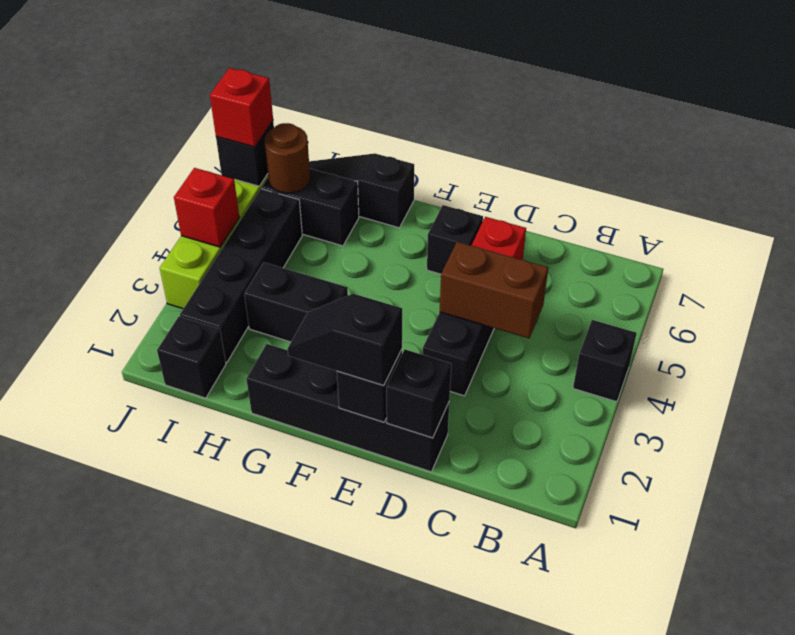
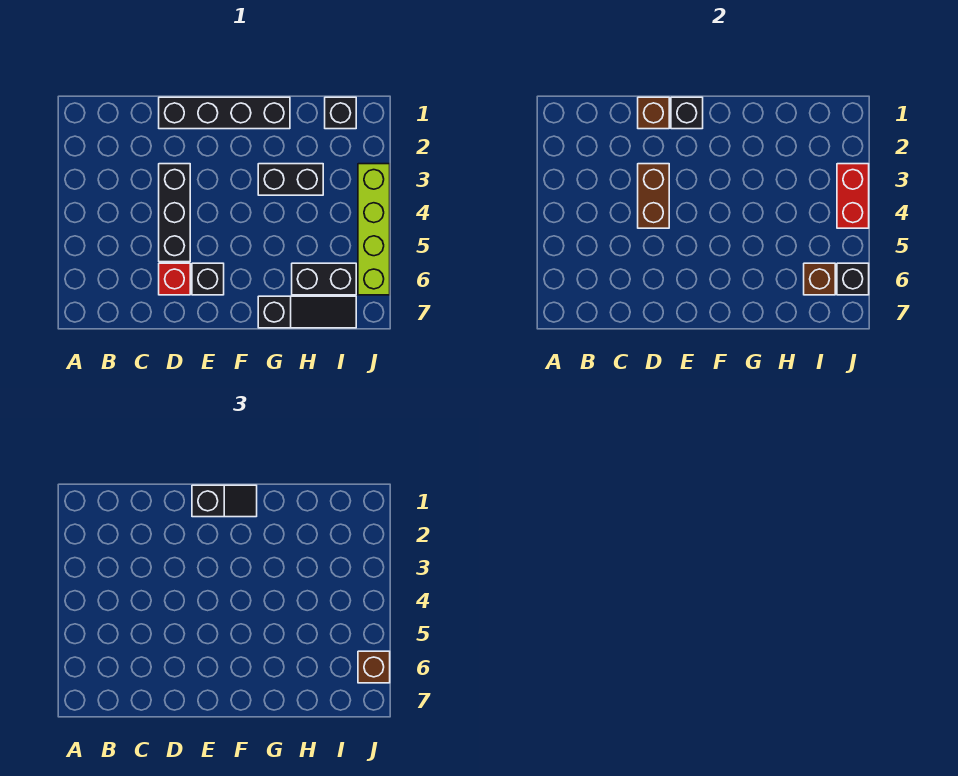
black brick A4 level 1 -> none
brown brick C4:D4 level 2 -> brown brick D3:D4 level 2
black brick D1 level 2 -> brown brick D1 level 2
black brick I2:I5 level 1 -> none
brown round brick I6 level 2 -> brown brick I6 level 2
red brick J4 level 2 -> red brick J3:J4 level 2
red brick J6 level 3 -> brown brick J6 level 3

